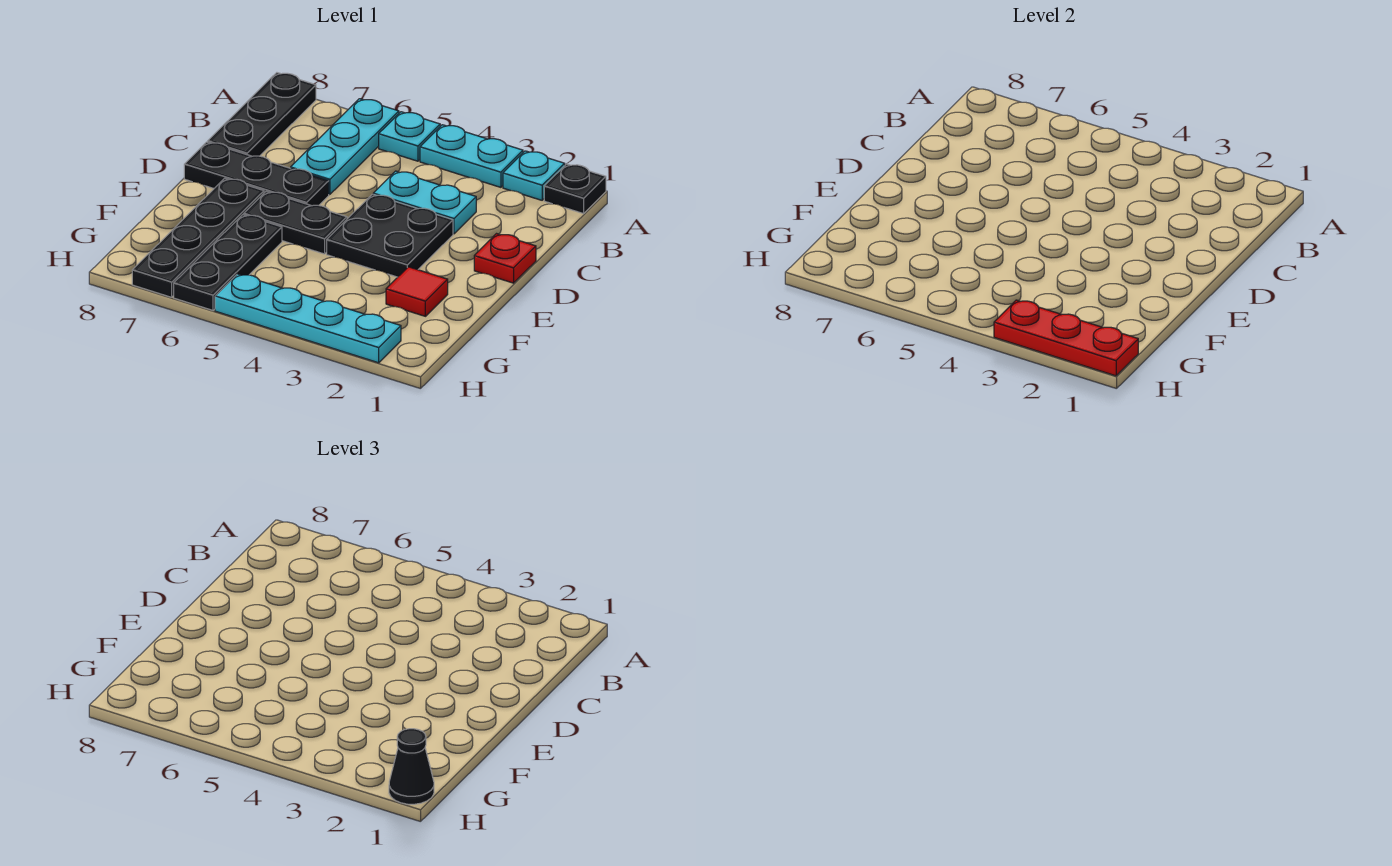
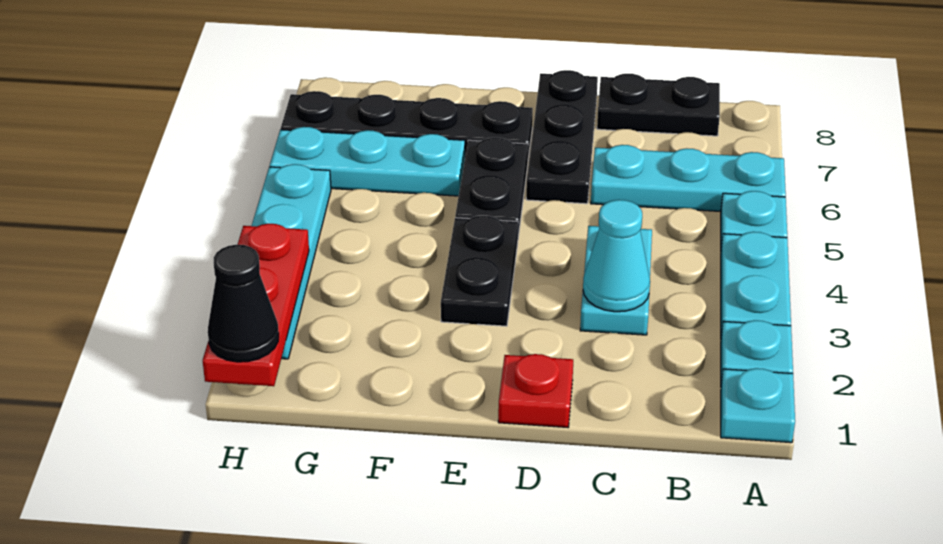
black plate A1 level 1 -> cyan plate A1 level 1
black plate A8:C8 level 1 -> black plate B8:C8 level 1
none -> cyan cone C3 level 2
black plate D3:E4 level 1 -> black plate E3:E4 level 1
red tile F2 level 1 -> none
black plate F6:H6 level 1 -> cyan plate F6:H6 level 1

